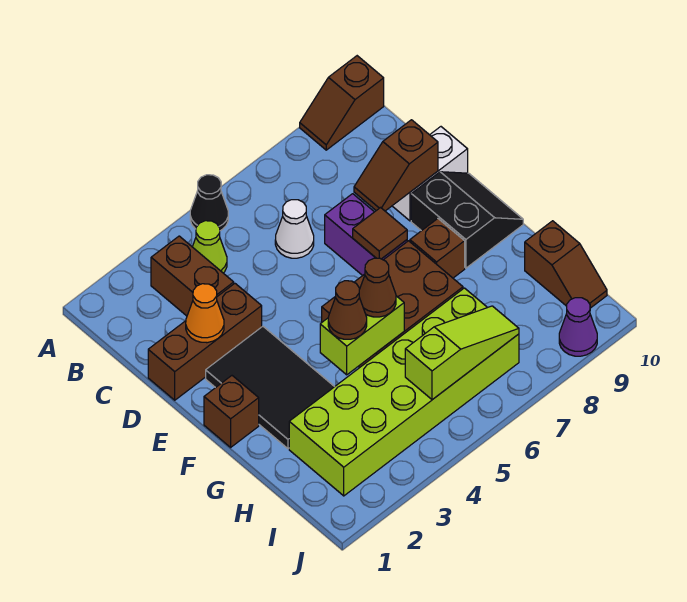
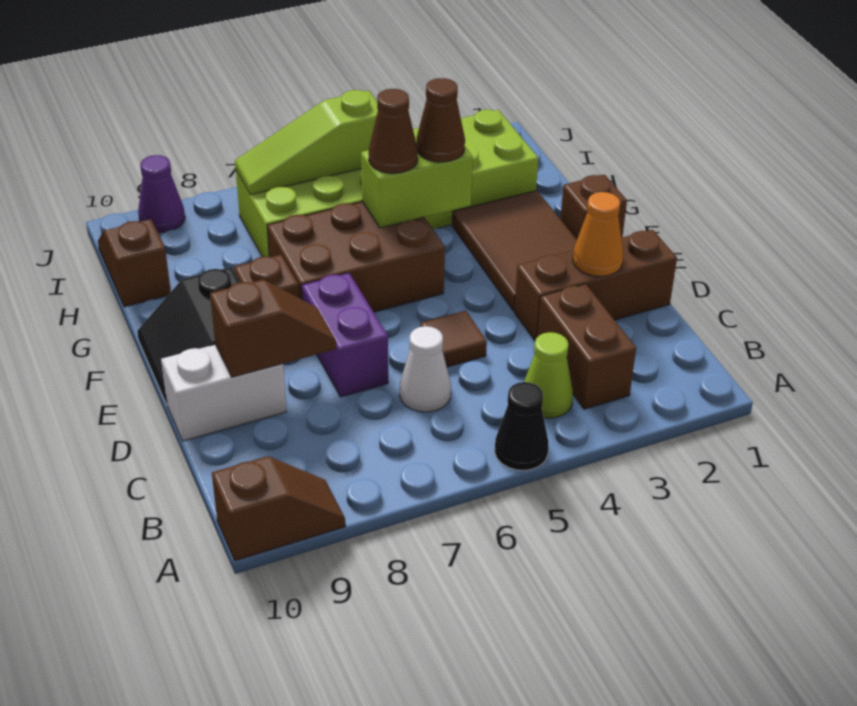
black tile E2:G3 level 1 -> brown tile E2:G3 level 1
brown tile E7 level 2 -> brown tile D5 level 1

